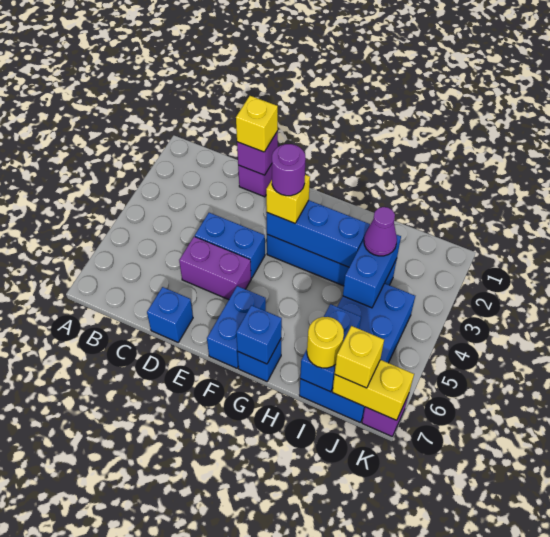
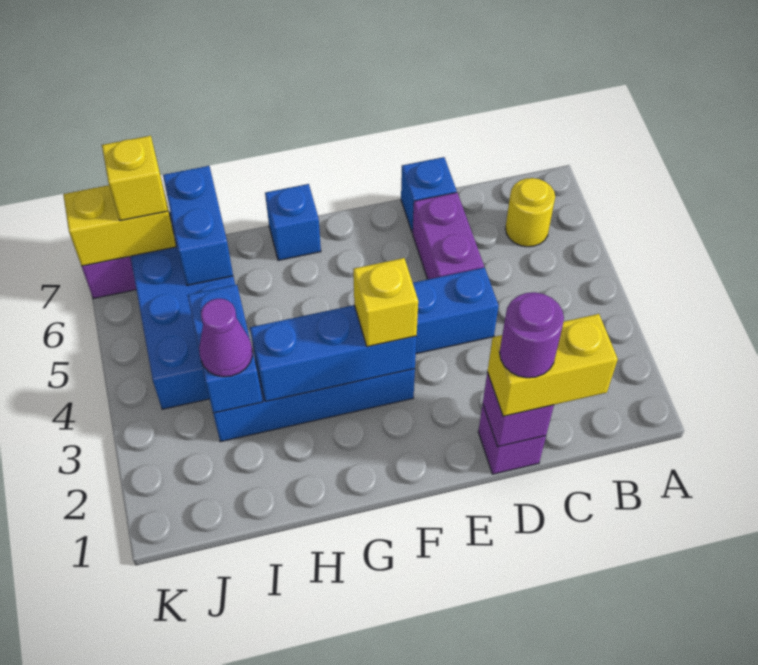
yellow brick D1 level 3 -> yellow brick C1:D1 level 3
purple brick D5:E5 level 1 -> purple brick D5:D6 level 1
purple round brick F3 level 4 -> purple round brick D1 level 4
blue brick F6:F7 level 1 -> none
blue brick G7 level 2 -> none
yellow round brick I7 level 3 -> yellow round brick B6 level 1

